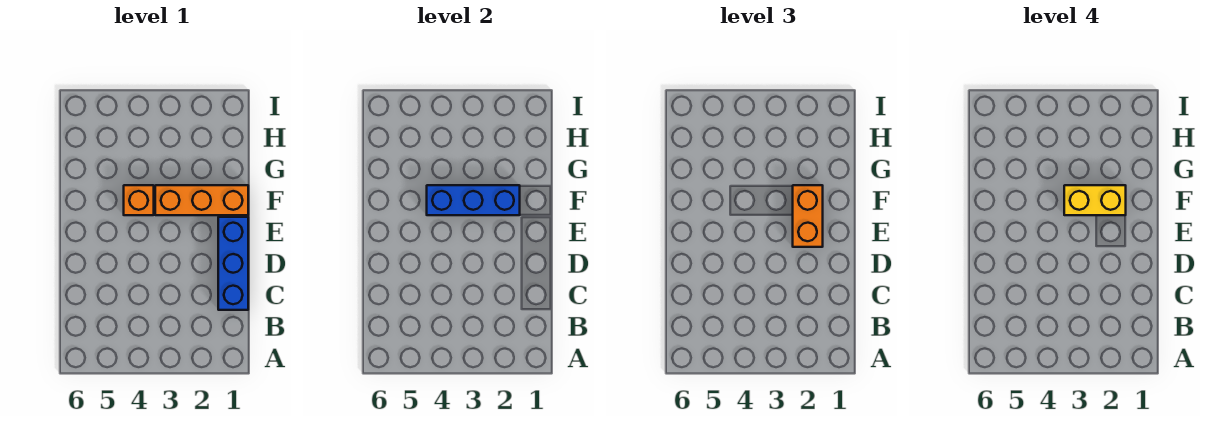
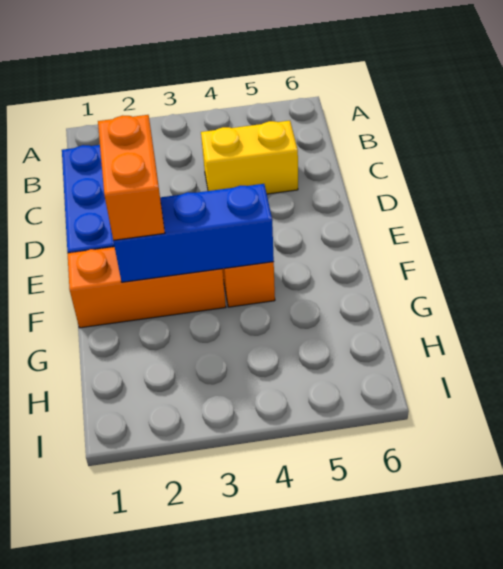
yellow brick F2:F3 level 4 -> yellow brick C4:C5 level 1

